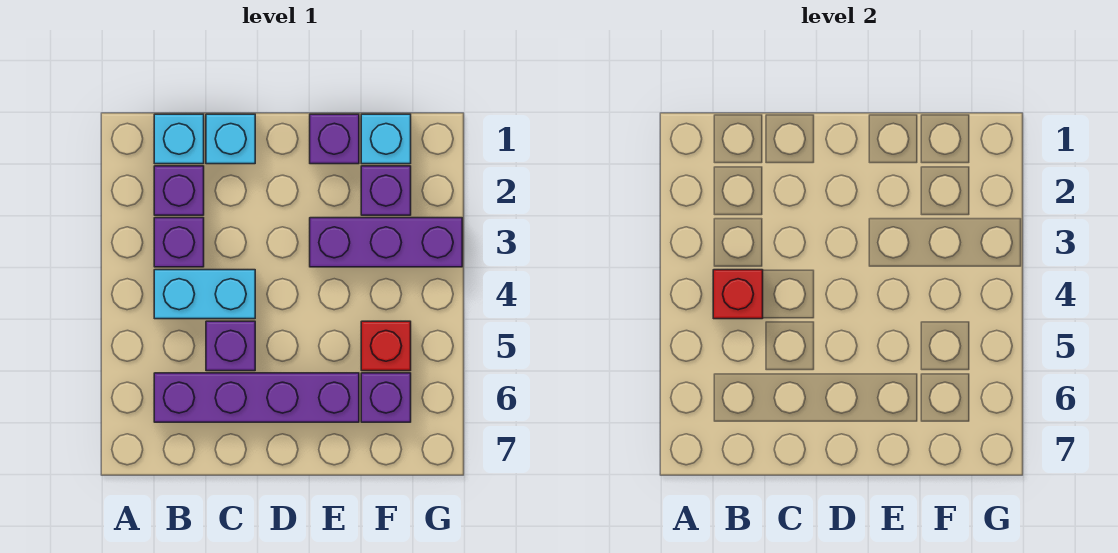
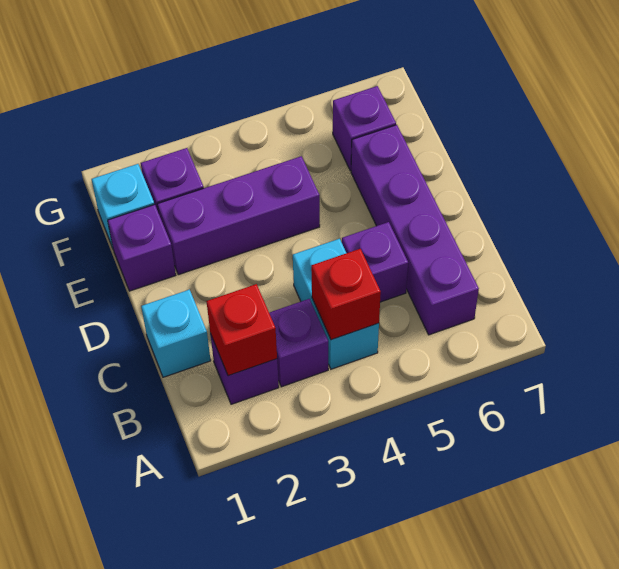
cyan brick B1 level 1 -> none
purple brick E3:G3 level 1 -> purple brick E2:E4 level 1
red brick F5 level 1 -> red brick B2 level 2

